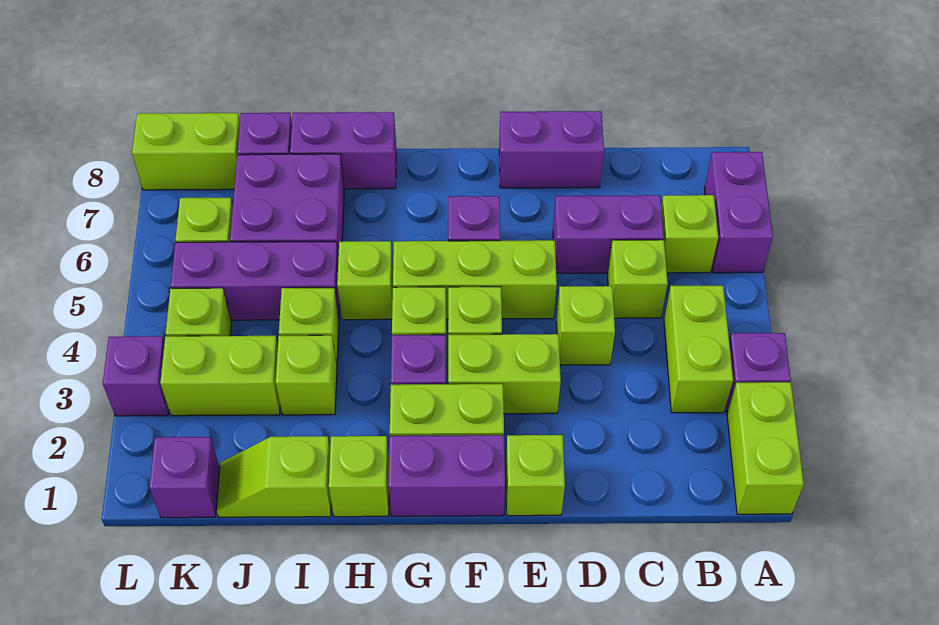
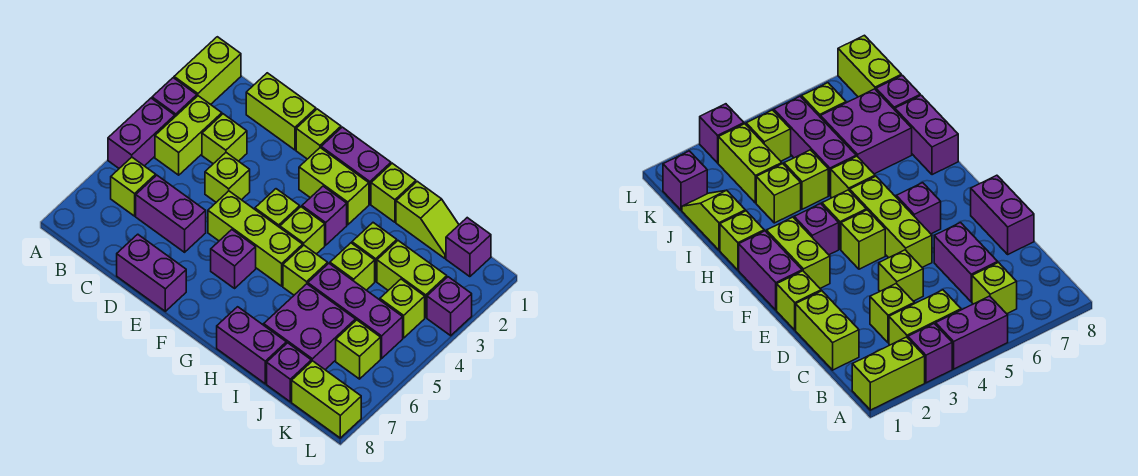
purple brick A6:A7 level 1 -> purple brick A4:A5 level 1
lime brick C5 level 1 -> lime brick C3 level 1
lime brick E3:F3 level 1 -> lime brick C1:D1 level 1

